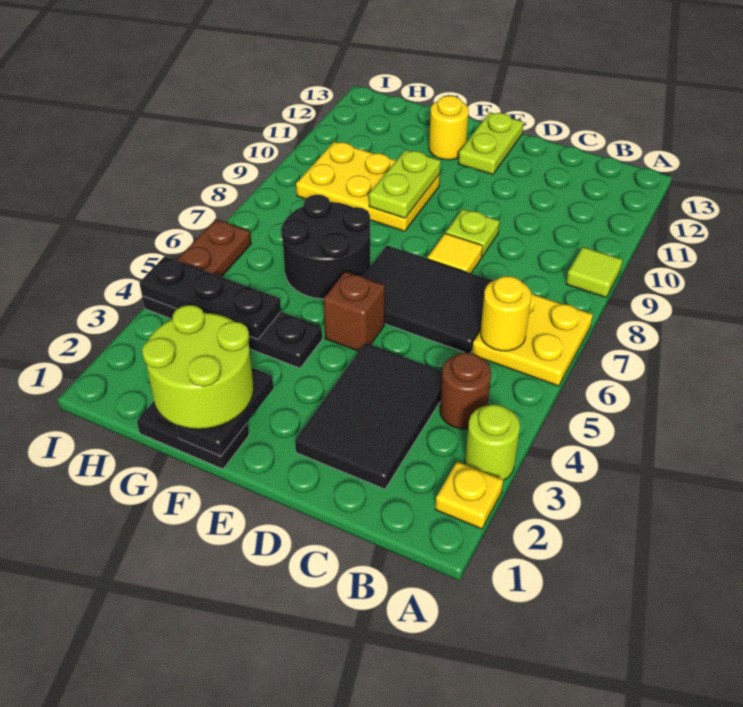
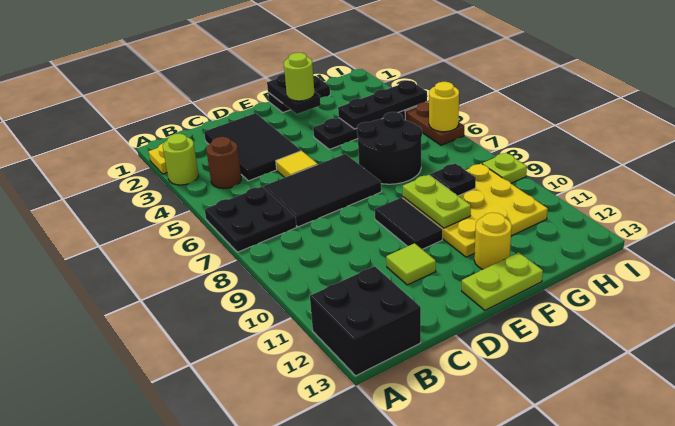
yellow plate A6:B7 level 1 -> black plate A6:B7 level 1
lime tile A9 level 1 -> lime tile D11 level 1
none -> black brick A12:B13 level 1
yellow round brick B6 level 2 -> yellow round brick I6 level 2
yellow tile D8 level 1 -> yellow tile D5 level 1
lime plate D9 level 1 -> lime plate I9 level 1
brown brick E5 level 1 -> none
none -> black tile E9:E10 level 1
lime plate E12:E13 level 1 -> lime plate E13:F13 level 1
lime round brick F1:G2 level 3 -> lime round brick F2 level 3
yellow plate F9:H10 level 1 -> yellow plate F9:H11 level 1
none -> black plate G9 level 2

